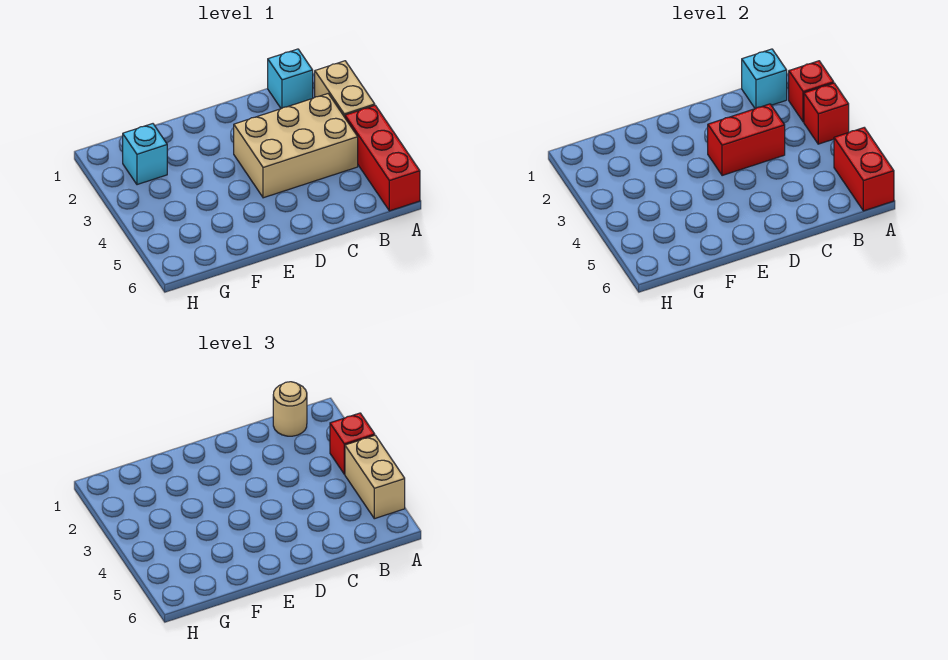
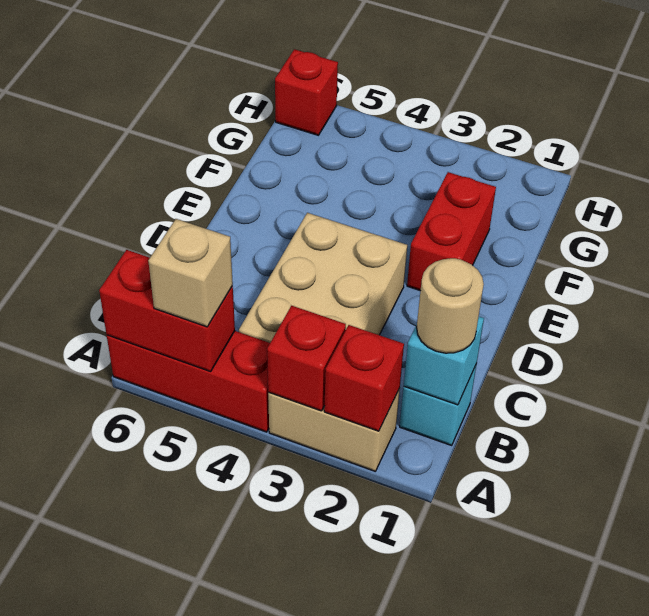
red brick A3 level 3 -> red brick H6 level 1
tan brick A4:A5 level 3 -> tan brick A5 level 3
red brick C3:D3 level 2 -> red brick E2:F2 level 1
cyan brick G2 level 1 -> none

